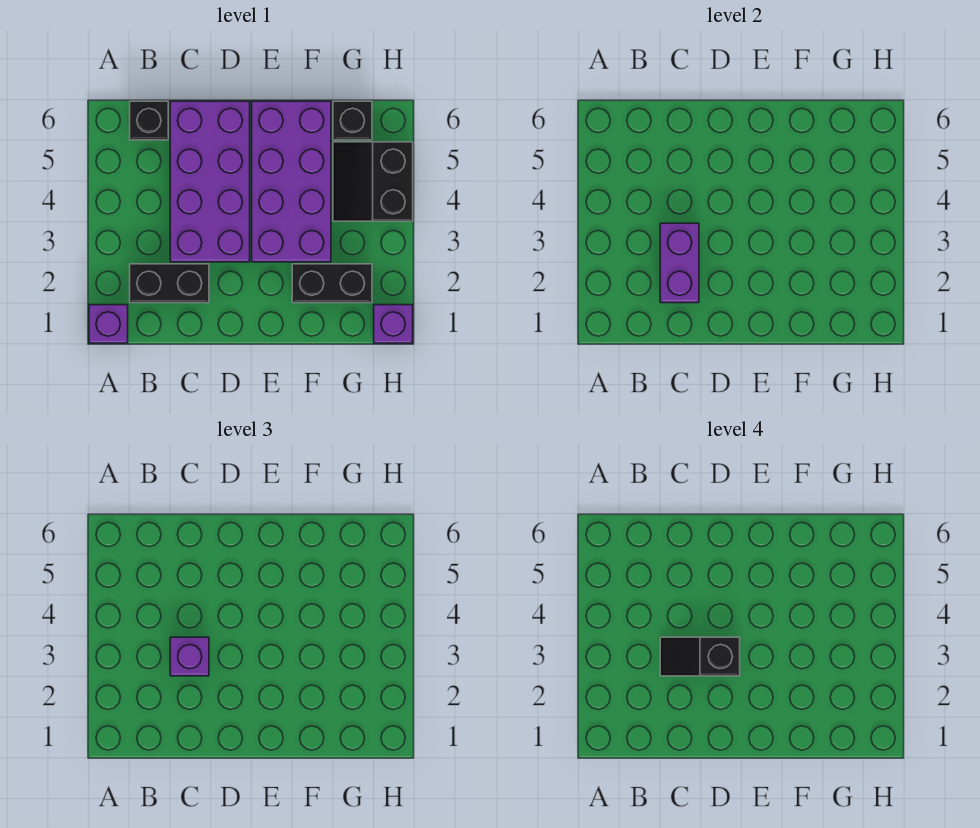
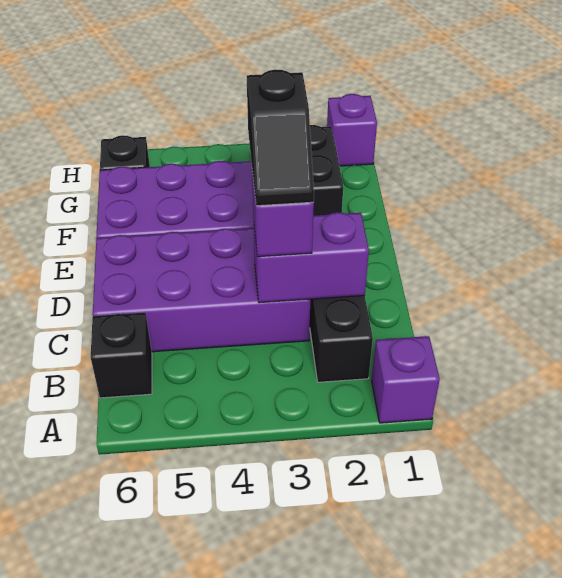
black slope G4:H5 level 1 top H -> none

